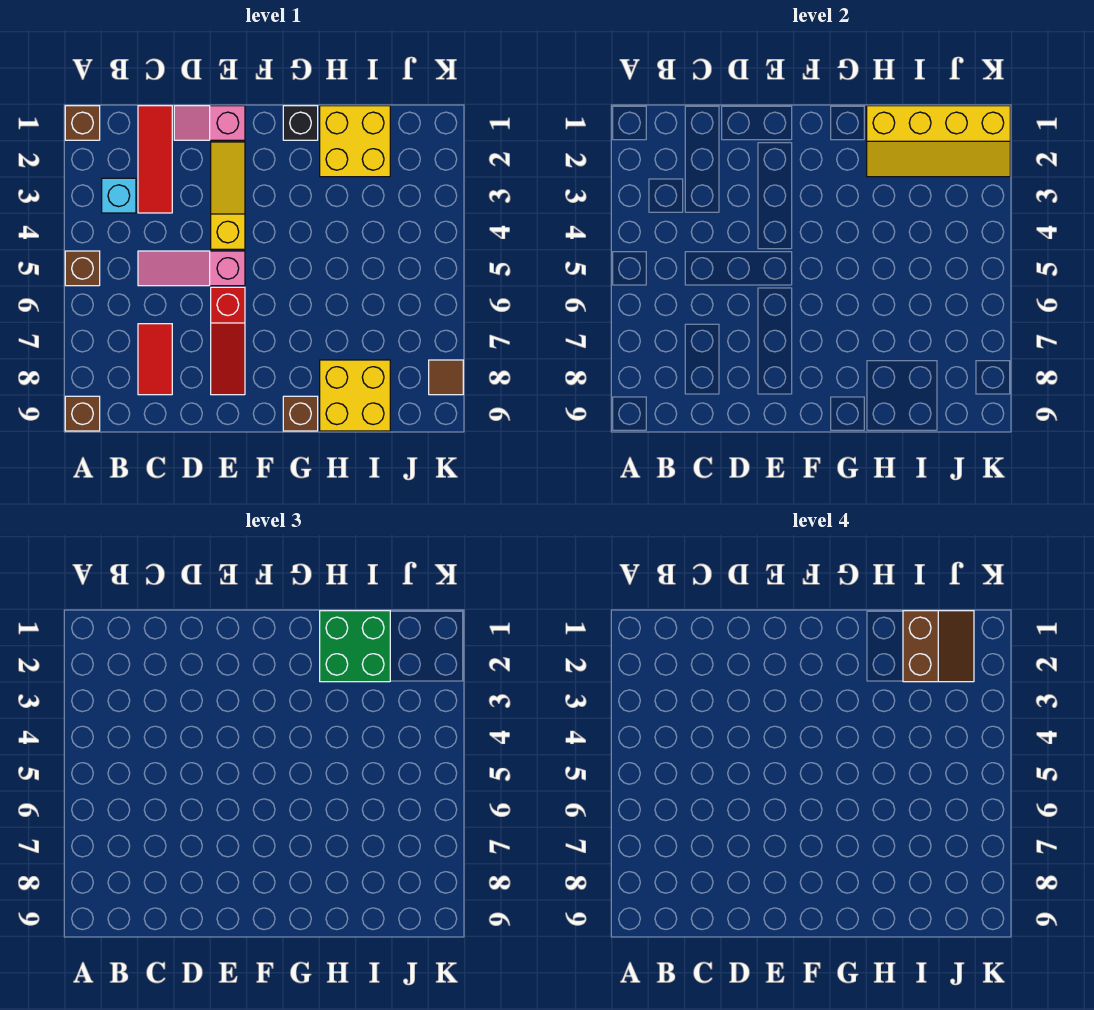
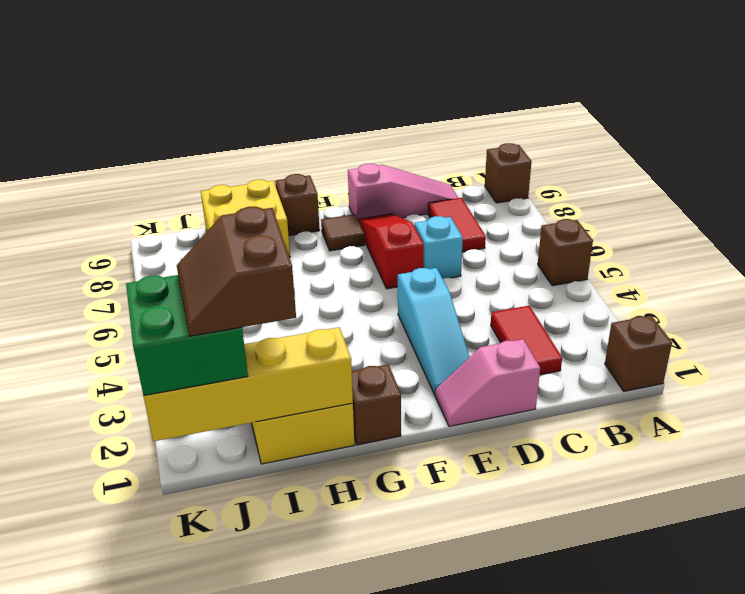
cyan brick B3 level 1 -> cyan brick D6 level 1
red tile C1:C3 level 1 -> red tile C2:C3 level 1
pink slope C5:E5 level 1 top E -> pink slope C9:E9 level 1 top E
pink slope D1:E1 level 1 top E -> pink slope D1:E1 level 1 top D
yellow slope E2:E4 level 1 top 4 -> cyan slope E2:E4 level 1 top 4
black brick G1 level 1 -> brown brick G1 level 1
green brick H1:I2 level 3 -> green brick J1:K2 level 3
brown tile K8 level 1 -> brown tile F8 level 1

